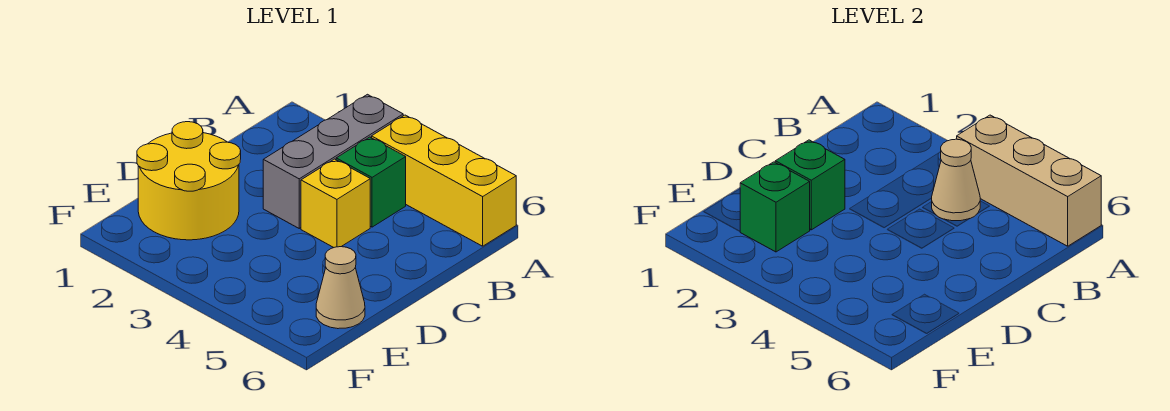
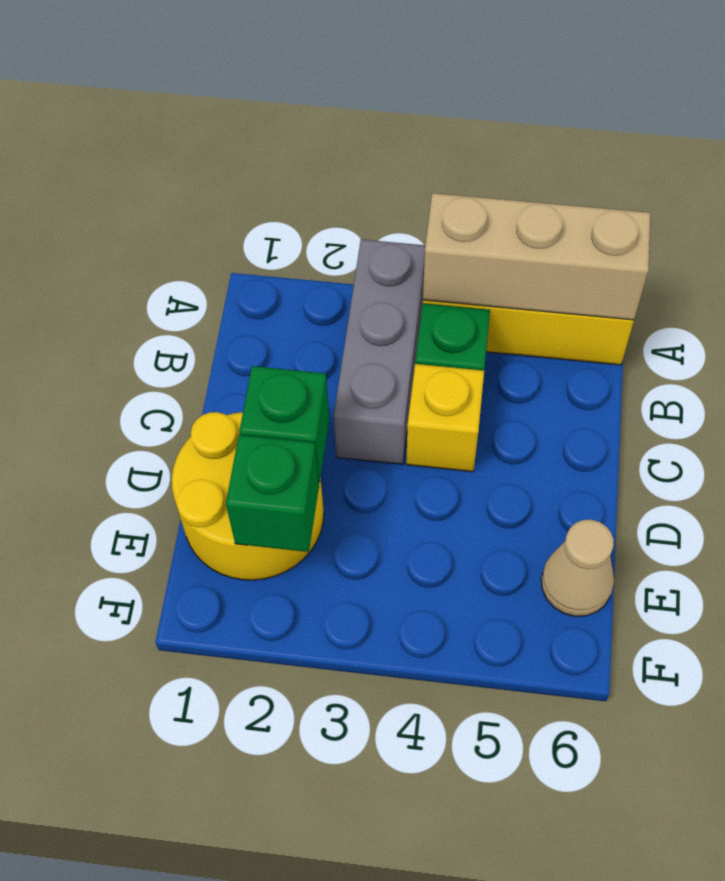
tan cone B4 level 2 -> none

